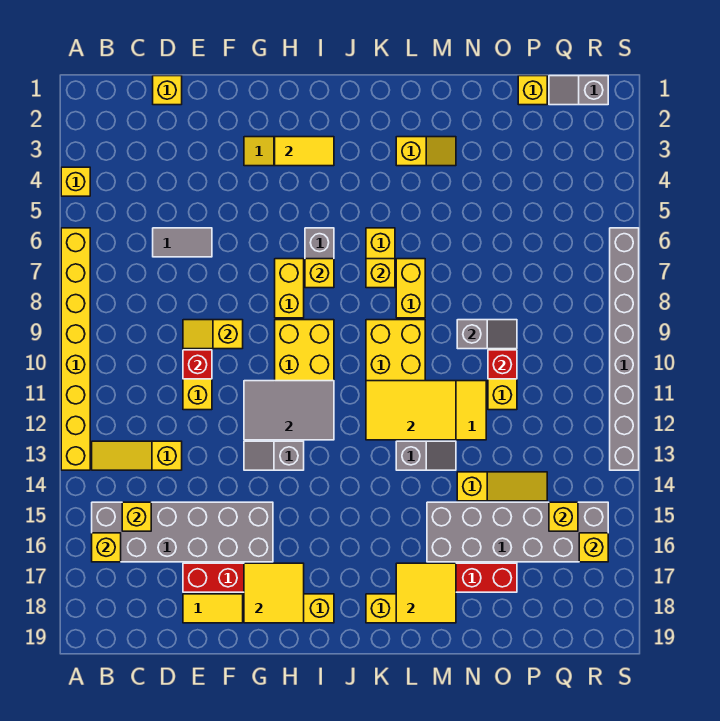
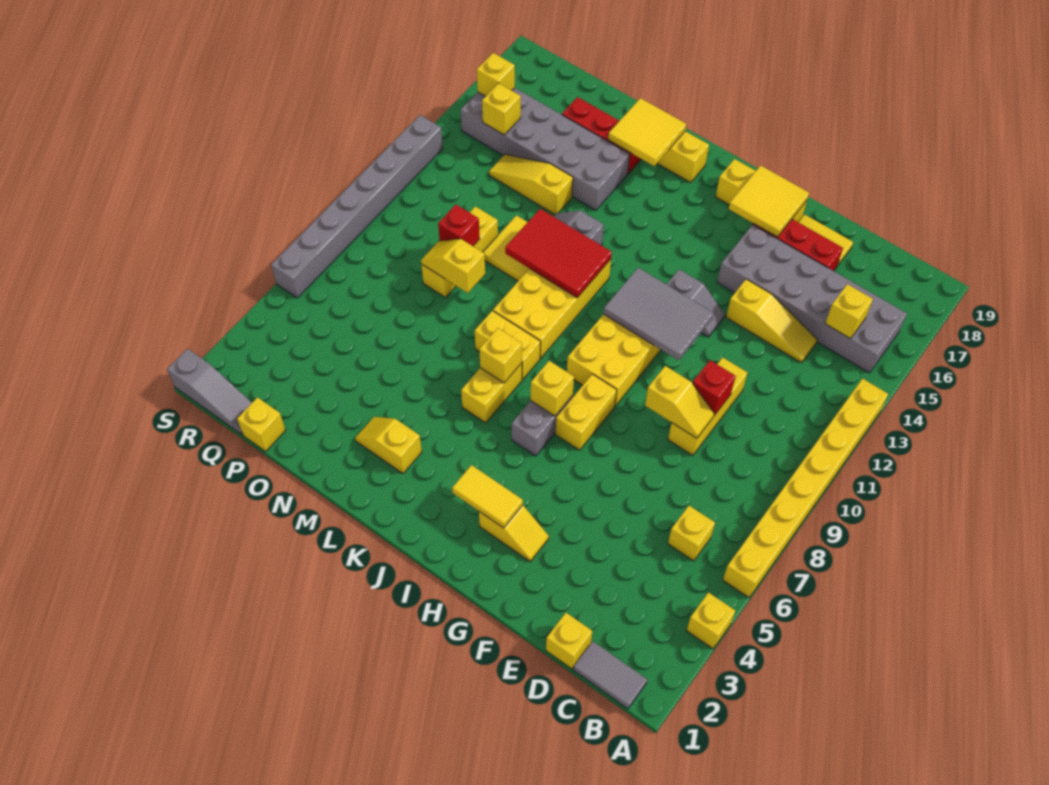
yellow slope B13:D13 level 1 top D -> yellow slope D14:F14 level 1 top F
yellow brick B16 level 2 -> yellow brick C6 level 1
grey tile D6:E6 level 1 -> grey tile B1:C1 level 1
yellow tile K11:M12 level 2 -> red tile K11:M12 level 2
yellow brick L7:L8 level 1 -> yellow brick K8:L8 level 1
grey slope N9:O9 level 2 top N -> yellow slope N9:O9 level 2 top N
grey slope Q1:R1 level 1 top R -> grey slope Q1:S1 level 1 top S

